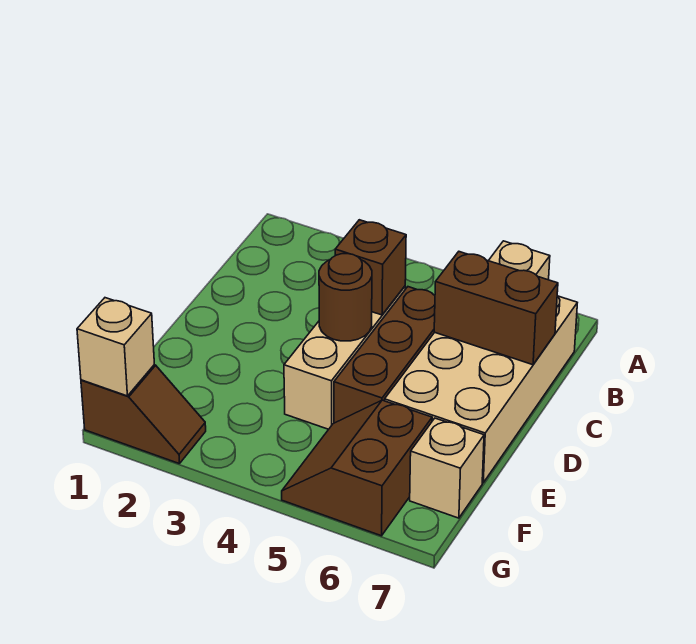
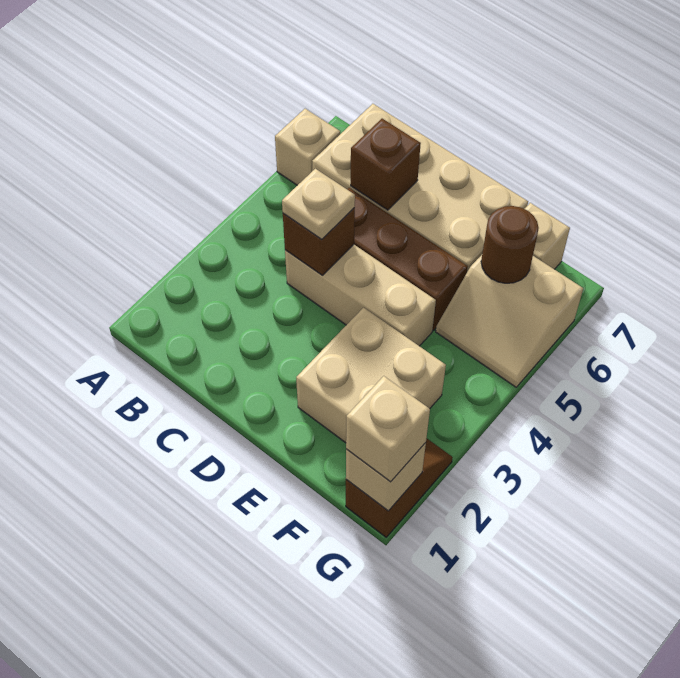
none -> tan plate C4 level 3
brown brick C6:C7 level 2 -> brown brick C6 level 2
brown round brick D4 level 2 -> brown round brick F6 level 2
none -> tan brick E2:F3 level 1
brown slope F5:G6 level 1 top 6 -> tan slope F5:G6 level 1 top 6
none -> tan brick G1 level 3

